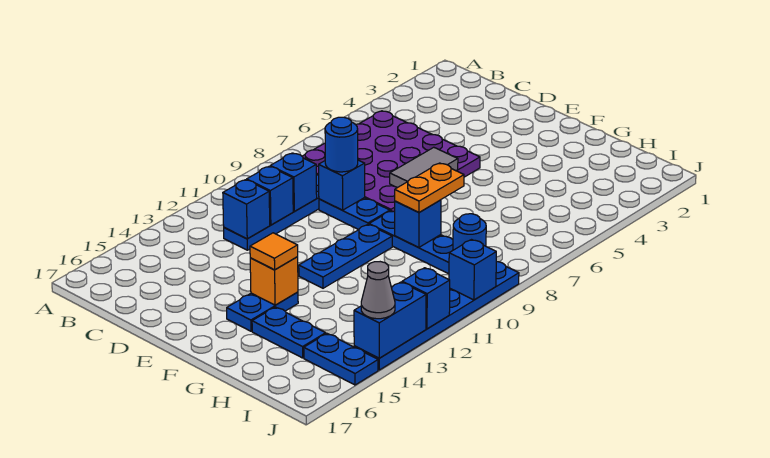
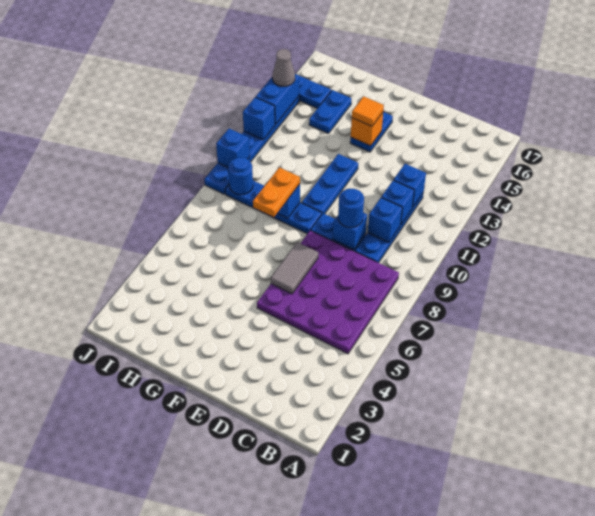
blue plate G15:H15 level 1 -> blue plate H14:H15 level 1

